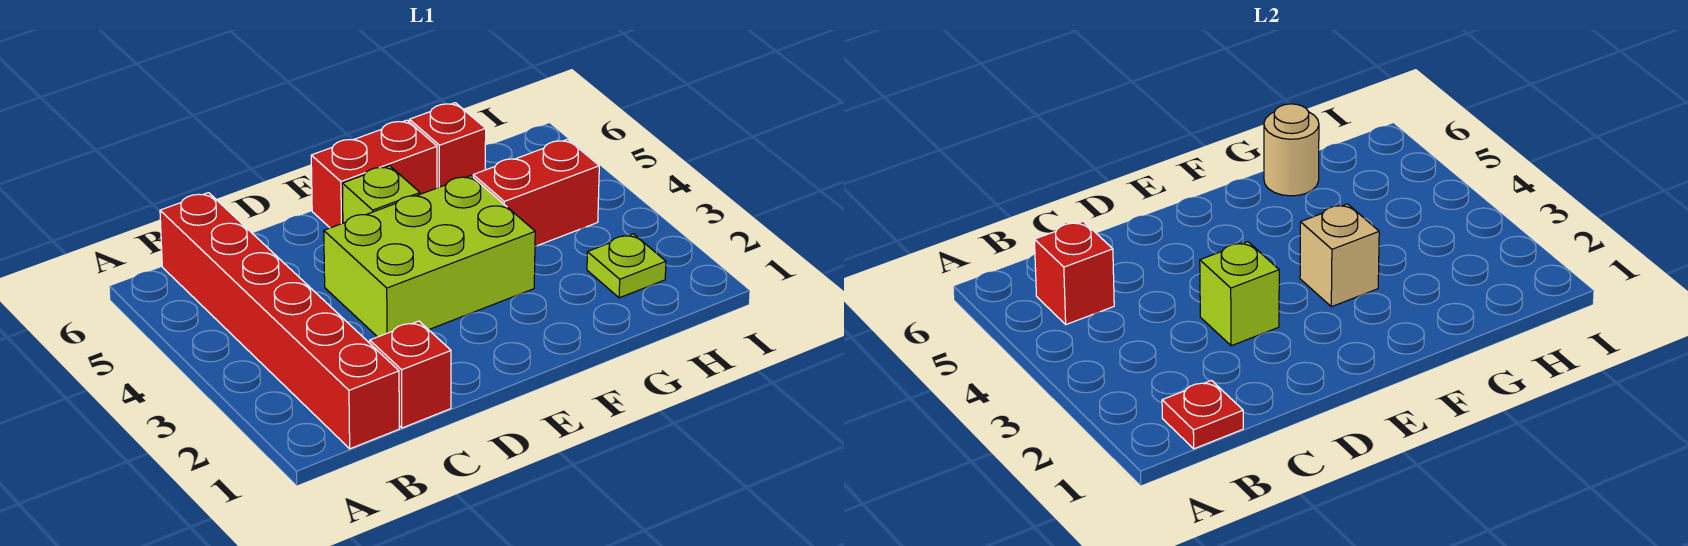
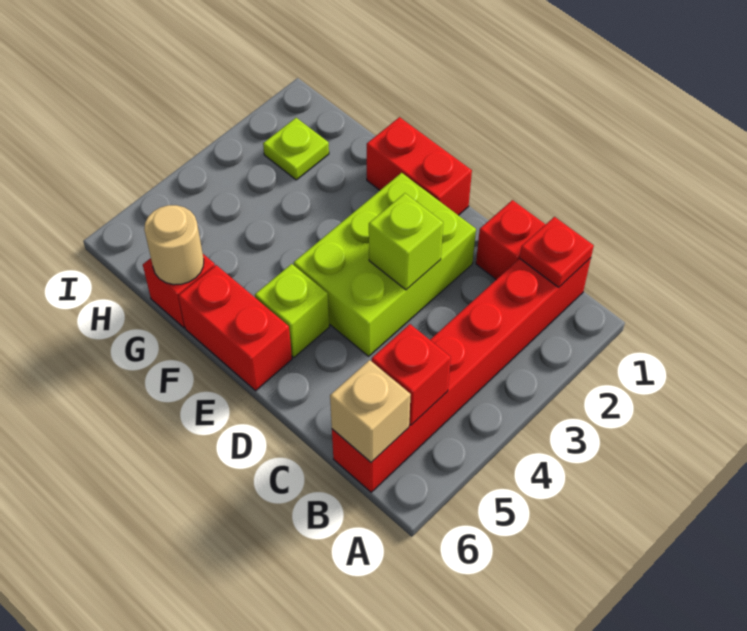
lime brick D3:F4 level 1 -> lime brick D2:E4 level 1
tan brick F3 level 2 -> tan brick B6 level 2
red brick G4:H4 level 1 -> red brick E1:F1 level 1

